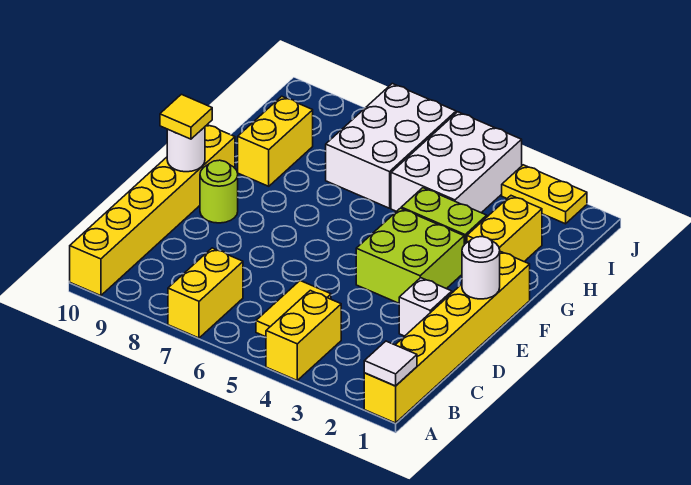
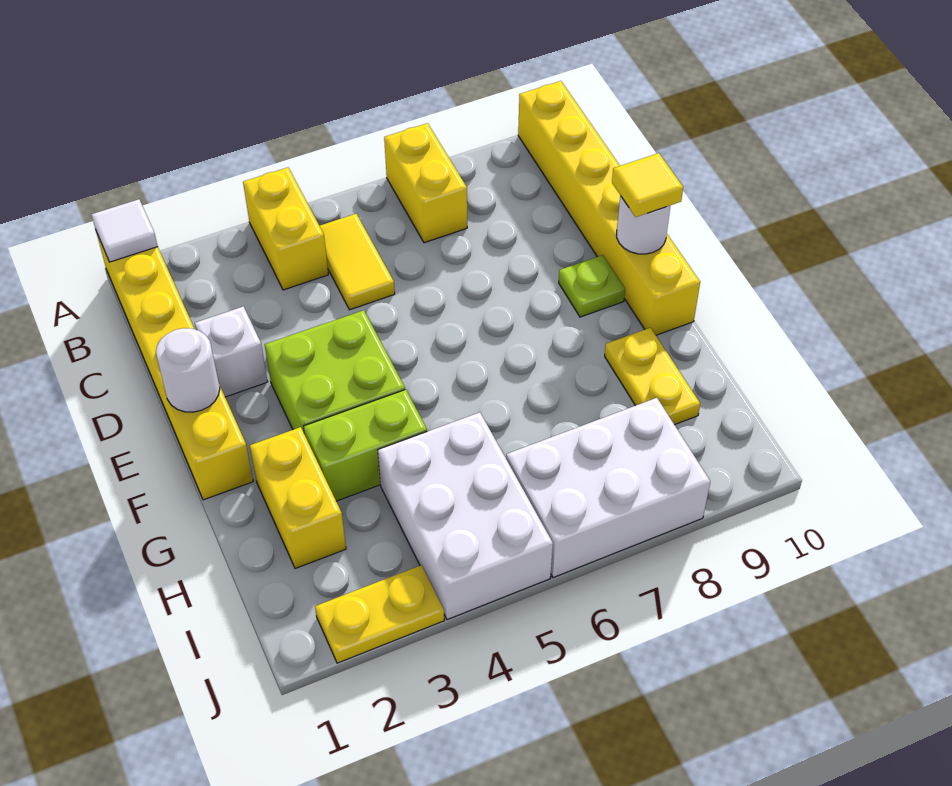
lime round brick E9 level 1 -> lime plate E9 level 1
yellow brick G9:H9 level 1 -> yellow plate G9:H9 level 1
white brick H6:J7 level 1 -> white brick I6:J8 level 1

